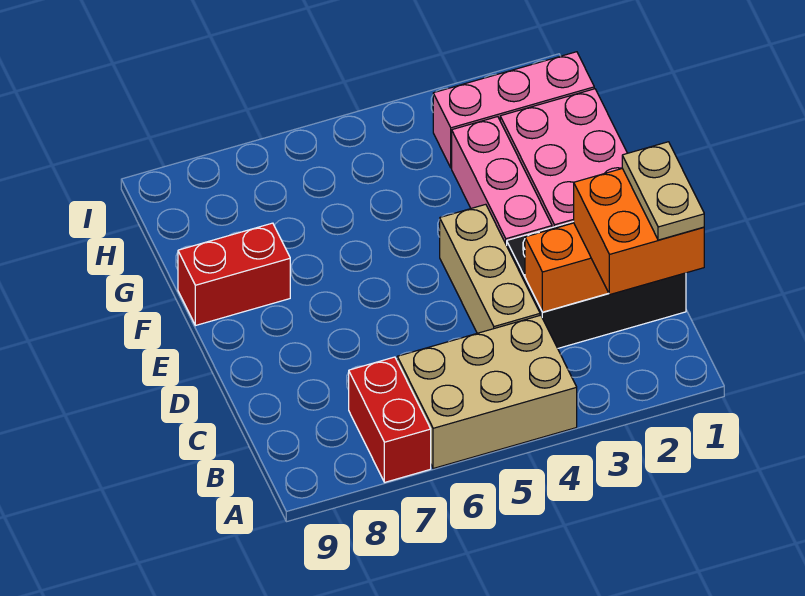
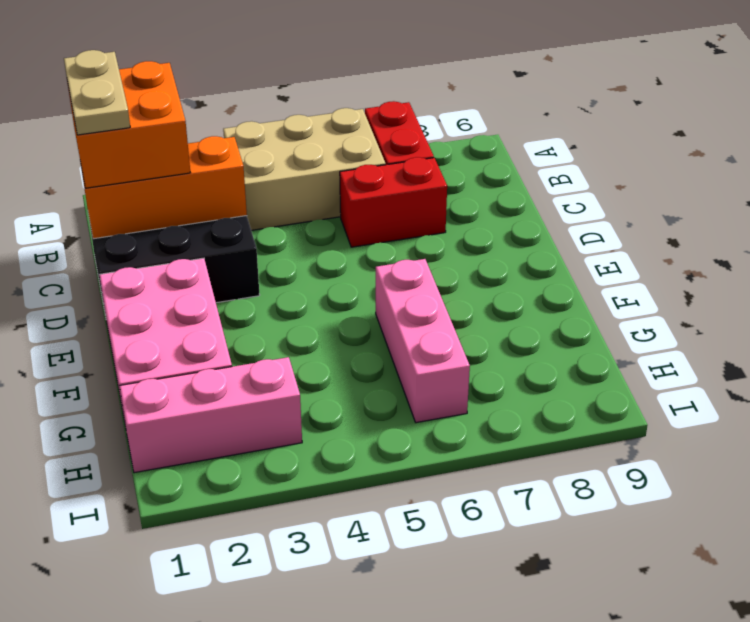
tan brick C4:E4 level 1 -> none
pink brick E3:G3 level 1 -> pink brick F6:H6 level 1
red brick F8:F9 level 1 -> red brick C6:C7 level 1

